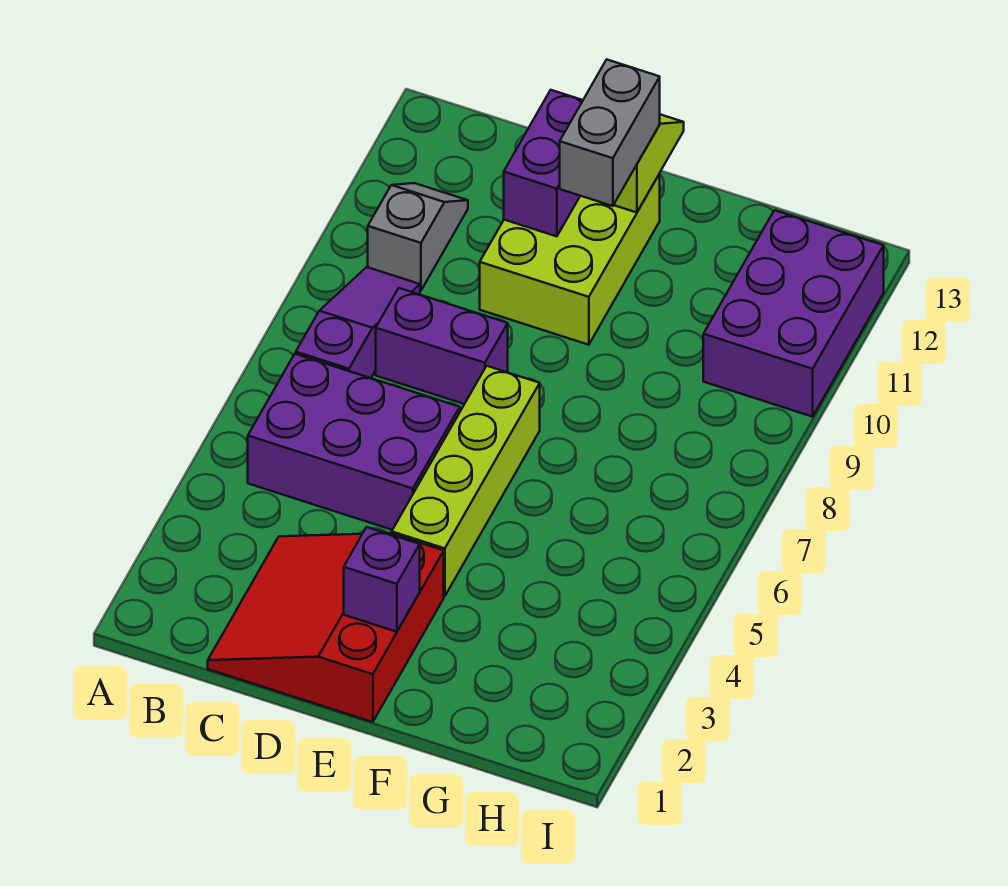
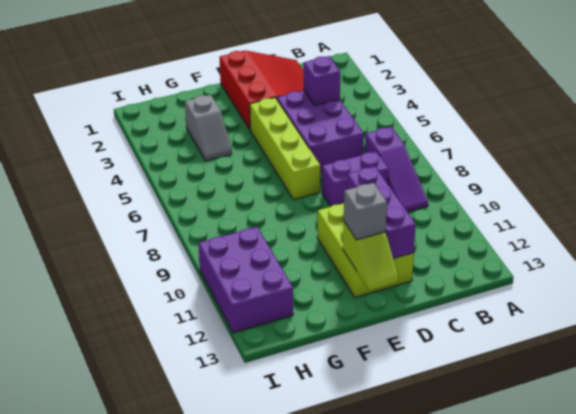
purple brick B5:D6 level 1 -> purple brick C4:D6 level 1
grey slope B10:B11 level 1 top 10 -> grey slope G3:G4 level 1 top 3
purple brick D11:D12 level 2 -> purple brick D10:D12 level 2
purple brick E2 level 2 -> purple brick C4 level 2
grey brick E11:E12 level 3 -> grey brick E12 level 3

